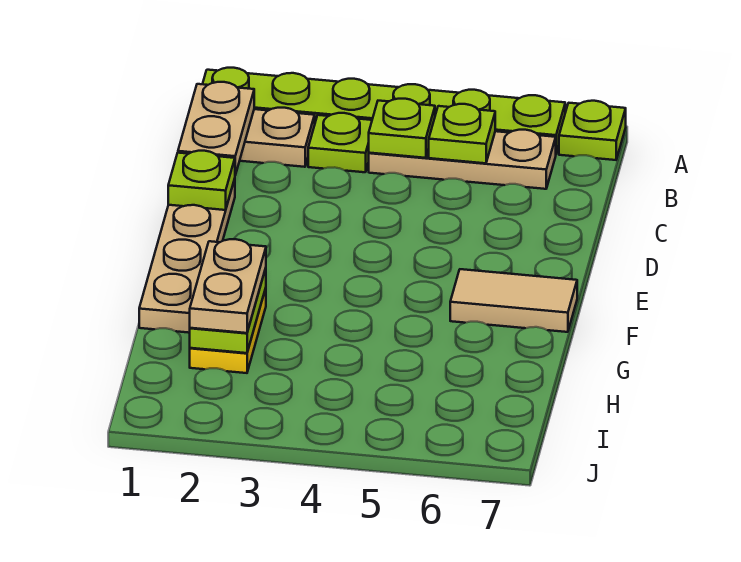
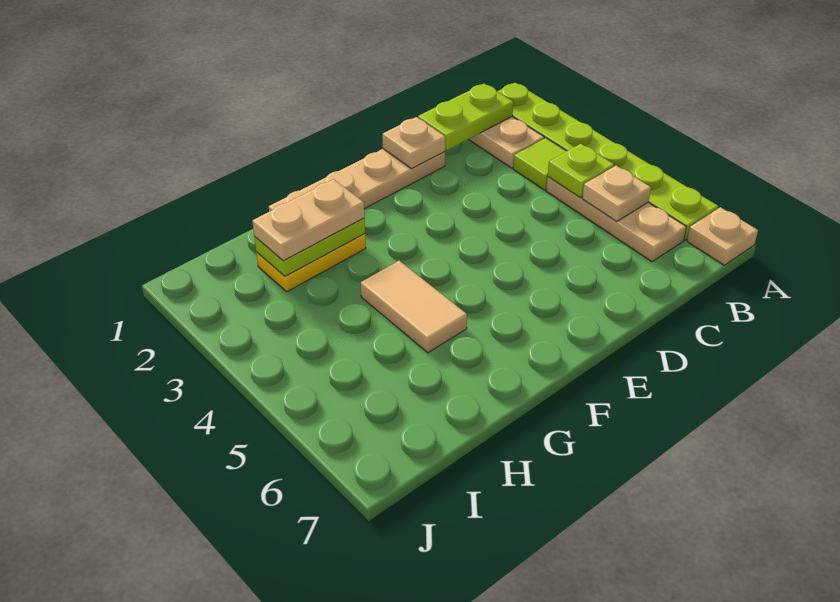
lime plate A7 level 1 -> tan plate A7 level 1
tan plate B1:C1 level 2 -> lime plate B1:C1 level 2
lime plate B3 level 1 -> lime tile B3 level 1
lime plate B5 level 2 -> tan plate B5 level 2
lime plate D1 level 2 -> tan plate D1 level 2
tan tile F6:F7 level 1 -> tan tile G4:G5 level 1

